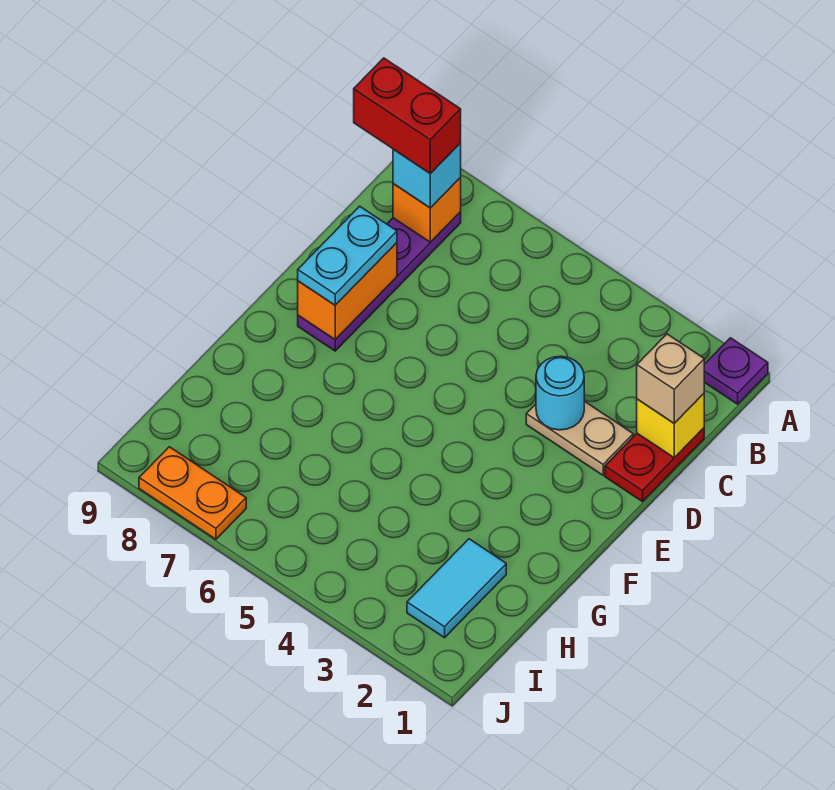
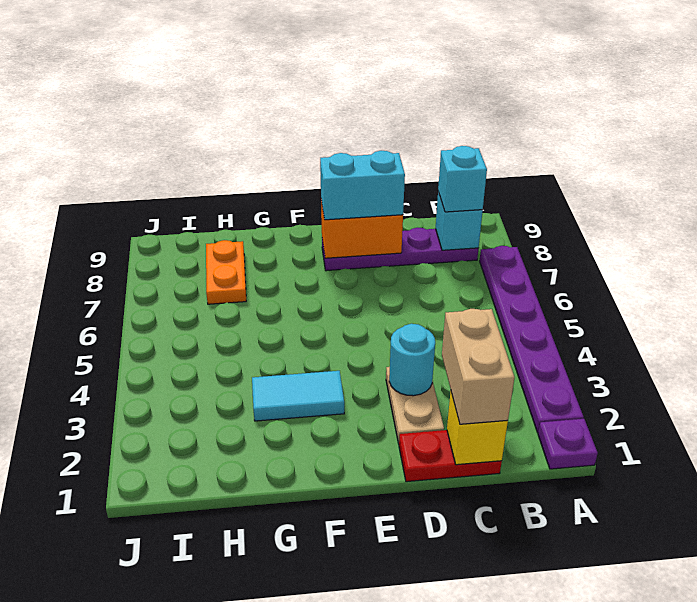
none -> purple plate A2:A7 level 1
orange brick B8 level 2 -> cyan brick B8 level 2
red brick B8:B9 level 4 -> none
tan brick C1 level 3 -> tan brick C1:C2 level 3
cyan plate D8:E8 level 3 -> cyan brick D8:E8 level 3
cyan tile H2:I2 level 1 -> cyan tile F3:G3 level 1
orange plate J7:J8 level 1 -> orange plate H7:H8 level 1

